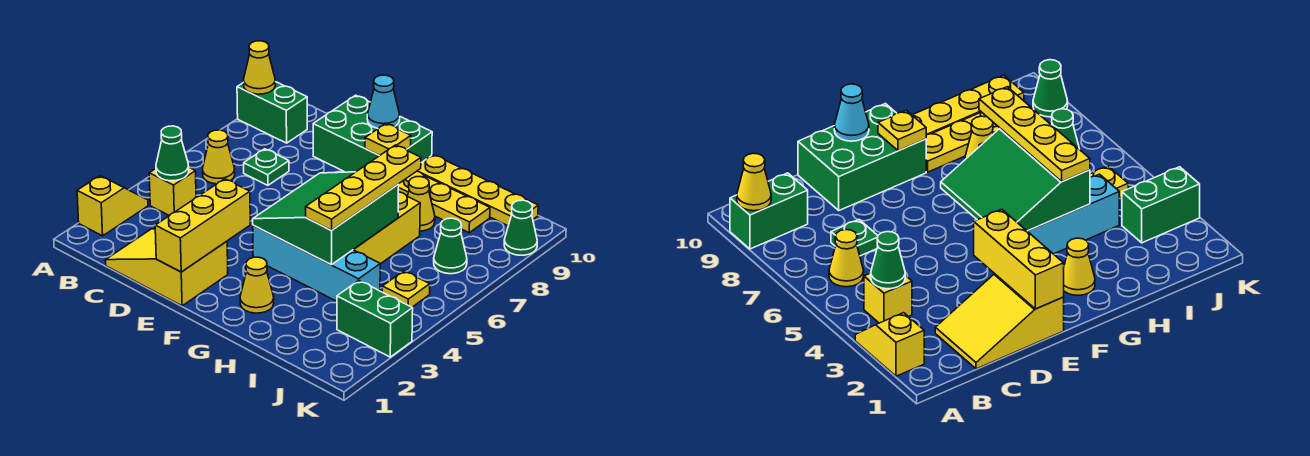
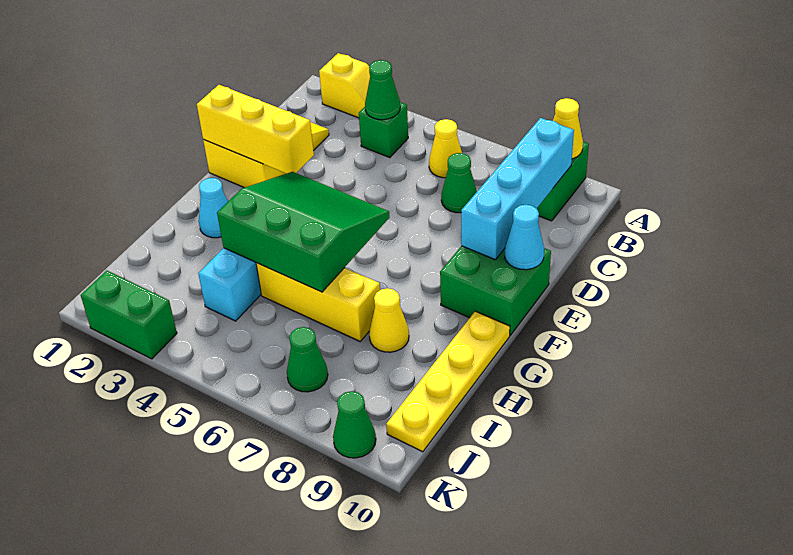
yellow brick B4 level 1 -> green brick B4 level 1
none -> cyan brick B9:E9 level 2
green plate C7 level 1 -> green cone C7 level 1
green brick D9:F10 level 1 -> green brick E9:F10 level 1
yellow plate F9 level 2 -> none
yellow cone G2 level 1 -> cyan cone G2 level 1
yellow plate G9:I9 level 1 -> none
yellow plate H4:H7 level 3 -> none
green brick J3:K3 level 1 -> green brick K2:K3 level 1
yellow plate J5 level 1 -> none

